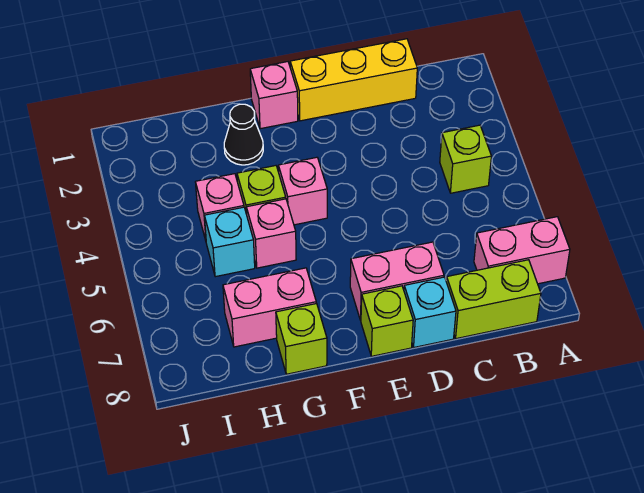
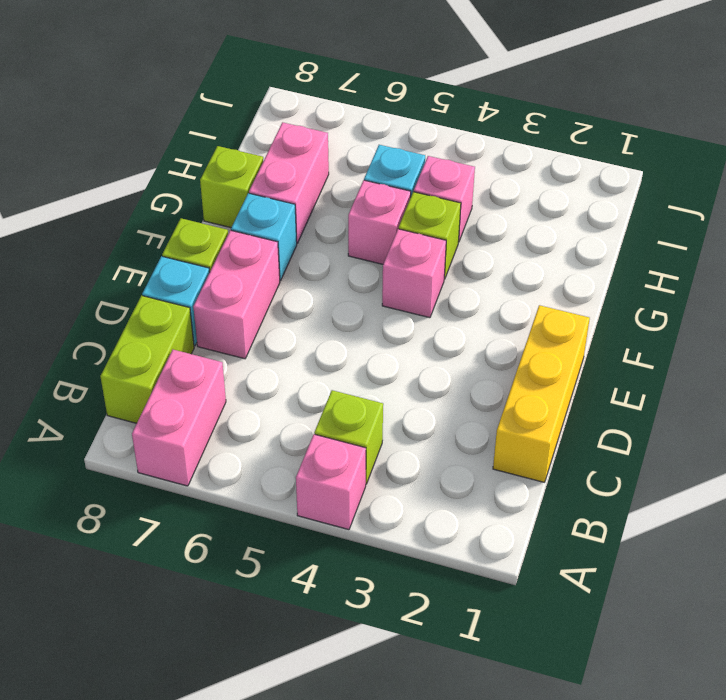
pink brick F1 level 1 -> pink brick A4 level 1
none -> cyan brick F7 level 1
black cone G2 level 1 -> none

